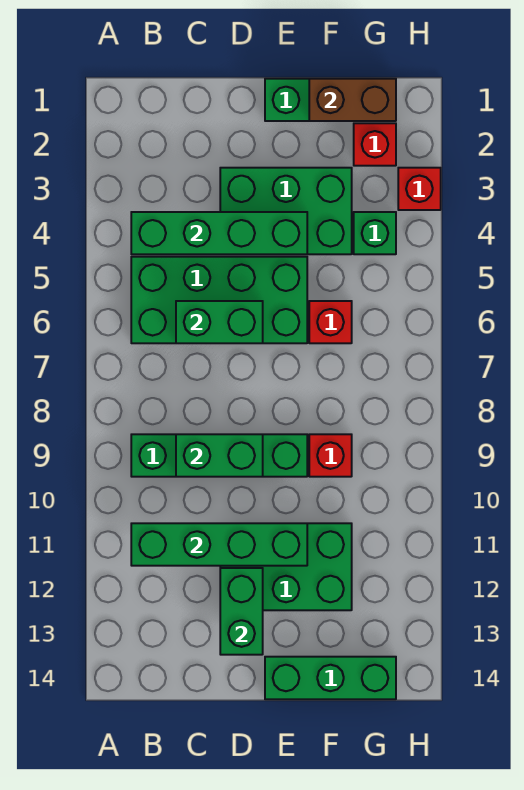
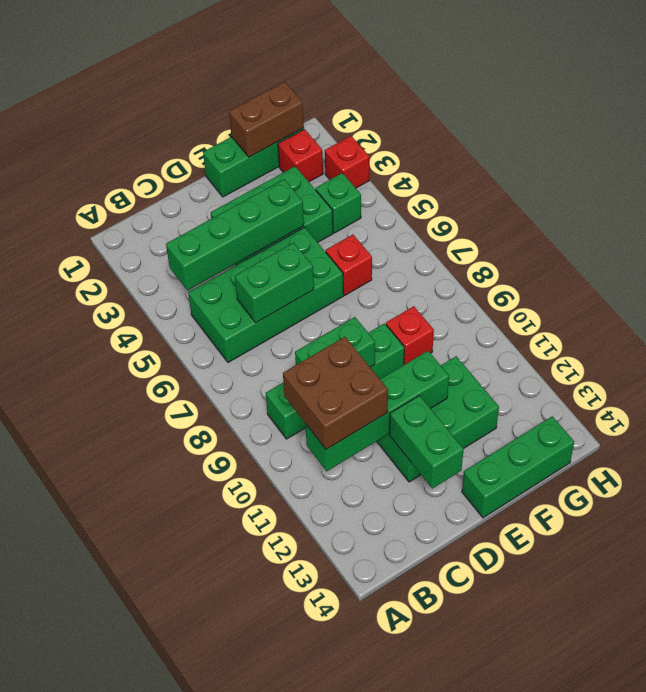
none -> brown brick B10:C11 level 3

